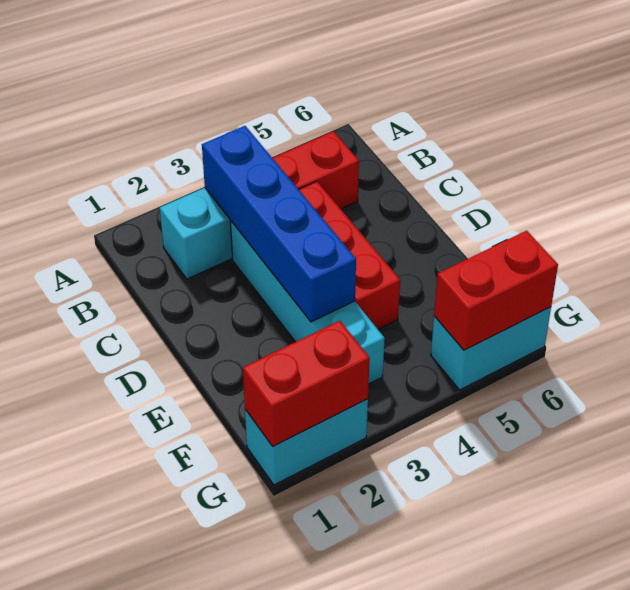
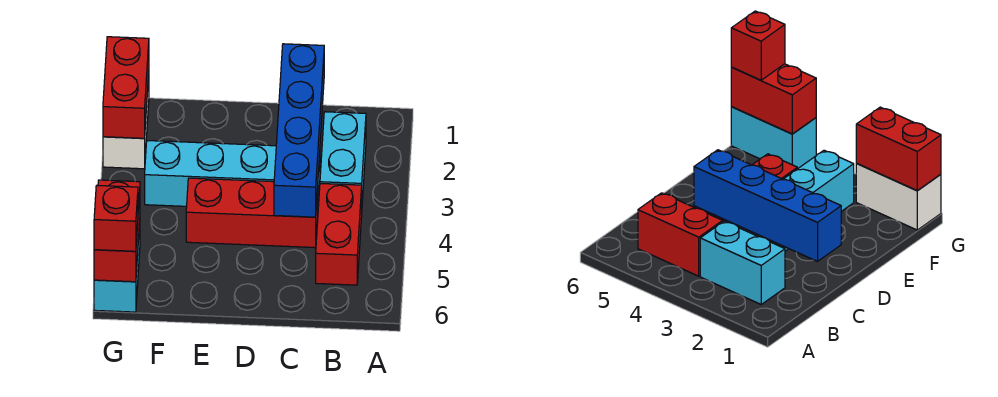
blue brick B3:E3 level 2 -> blue brick C1:C4 level 2
cyan brick G1:G2 level 1 -> white brick G1:G2 level 1
none -> red brick G6 level 3

